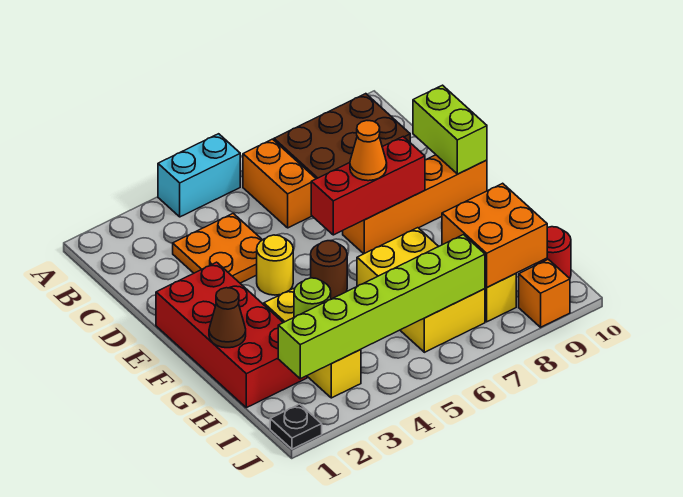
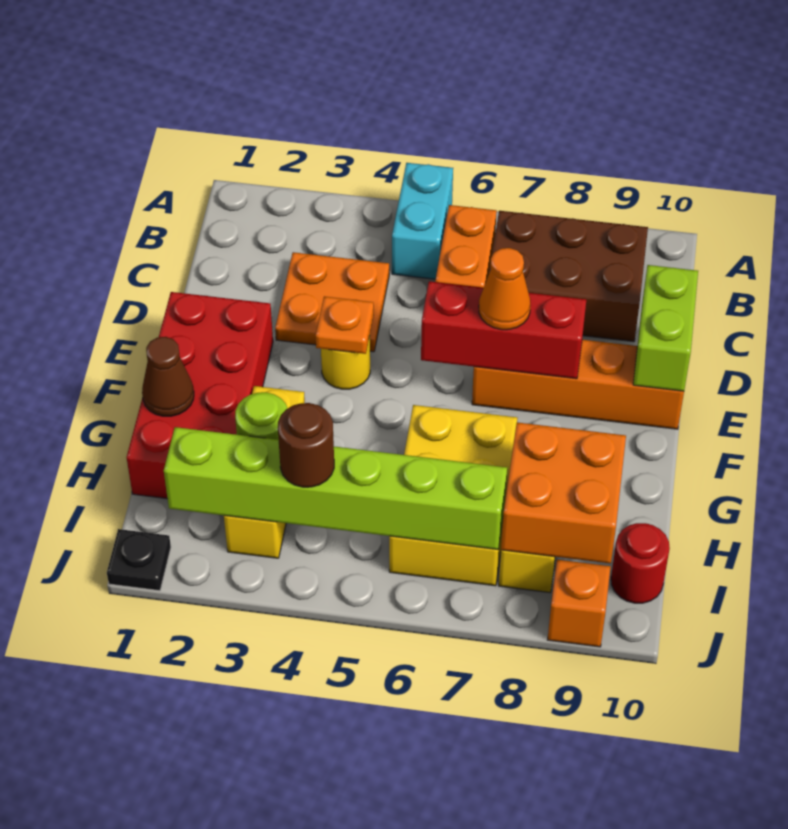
cyan brick A4:A5 level 1 -> cyan brick A5:B5 level 1
none -> orange plate E4 level 2
brown round brick F5 level 1 -> brown round brick I4 level 3

